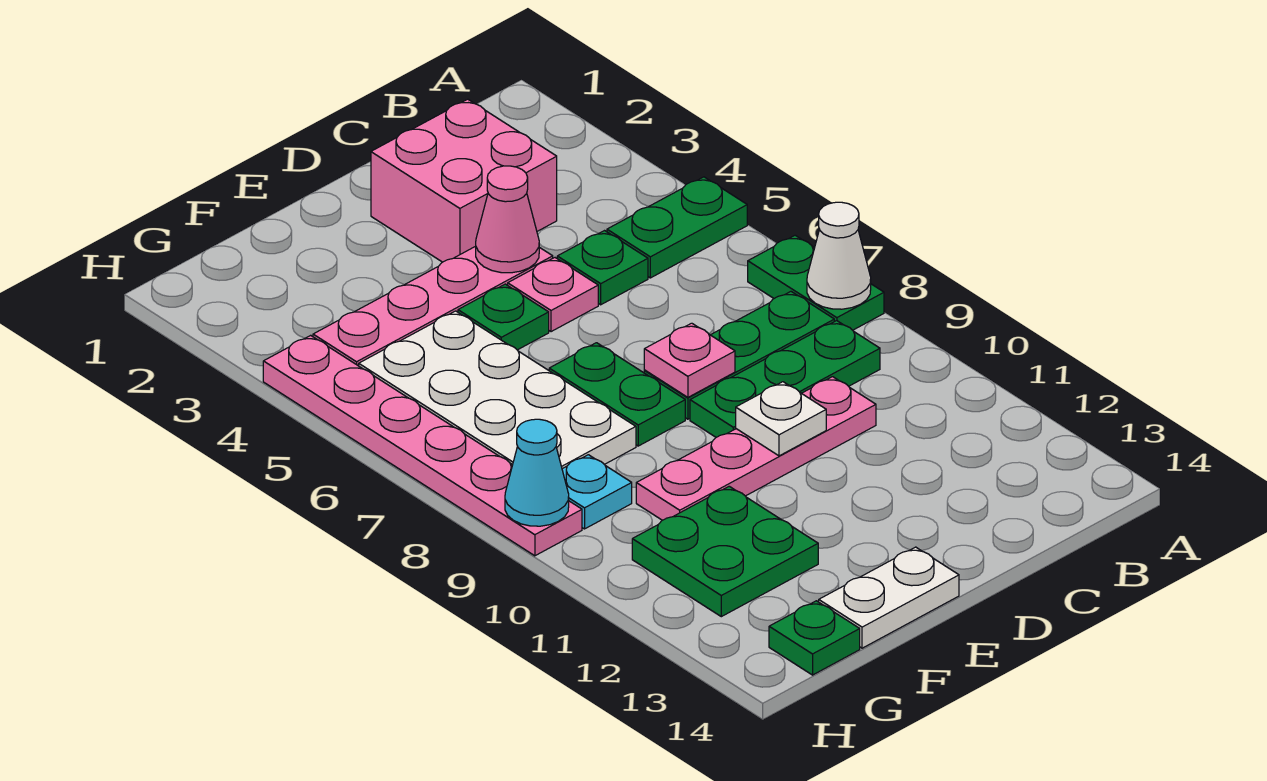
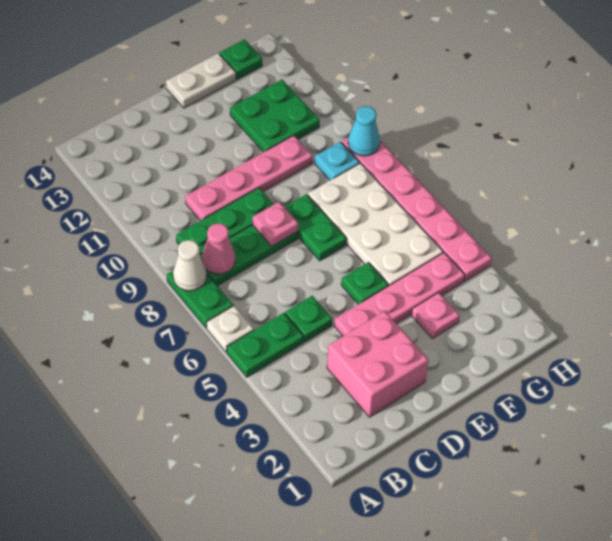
pink cone D4 level 2 -> pink cone B8 level 2
pink plate D5 level 1 -> pink plate F3 level 1
white plate D10 level 2 -> white plate A6 level 1

